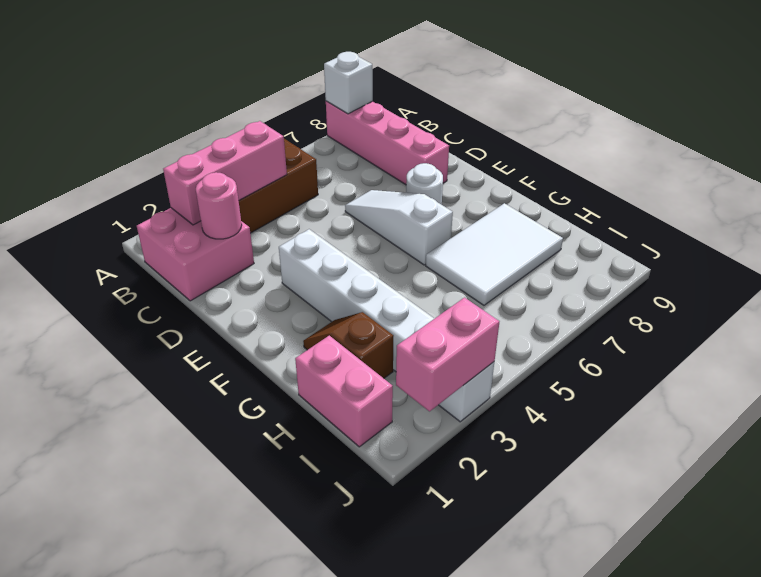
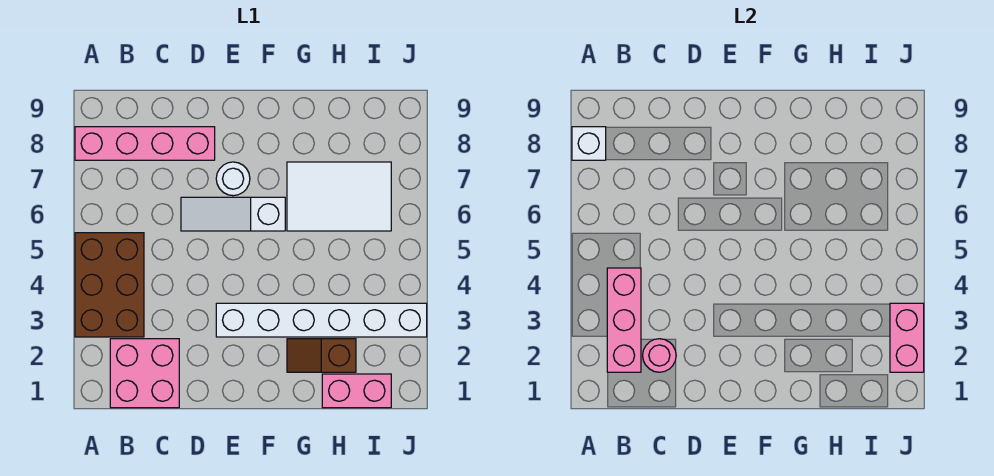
white tile G6:H8 level 1 -> white tile G6:I7 level 1

